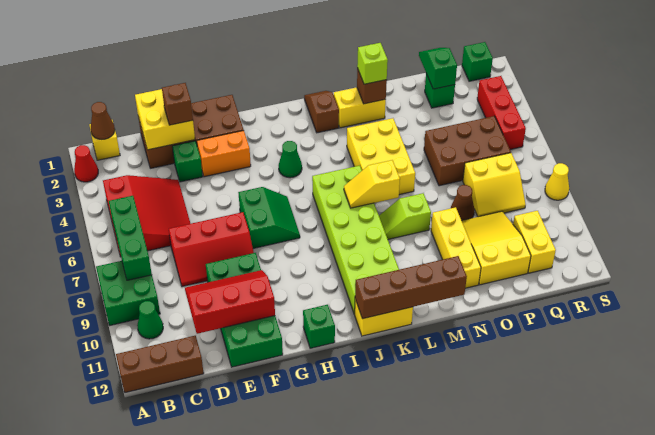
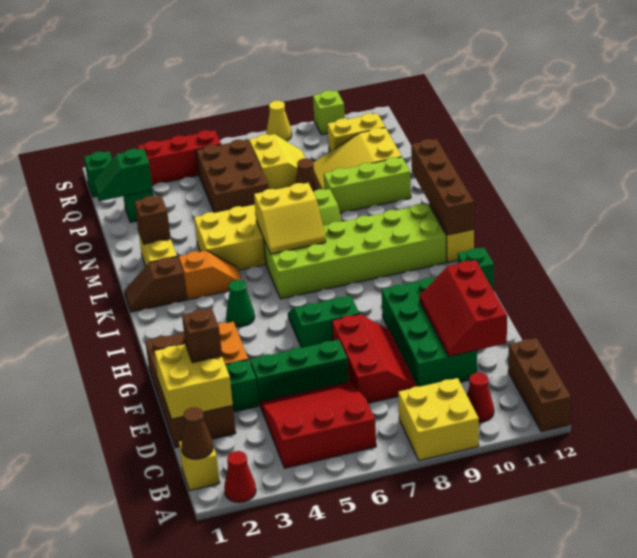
green brick A8:B9 level 1 -> yellow brick A8:B9 level 1
green brick B6:B8 level 2 -> green brick E4:E6 level 1
green cone B10 level 1 -> red cone B10 level 1
green brick E9:F12 level 1 -> green brick D9:G10 level 1
none -> orange slope K3:K4 level 1 top 3
yellow slope K7:L7 level 2 top L -> yellow slope K6:L7 level 2 top L
lime brick M2 level 3 -> lime brick S10 level 1
yellow brick N9:N11 level 1 -> lime brick N9:N11 level 1

